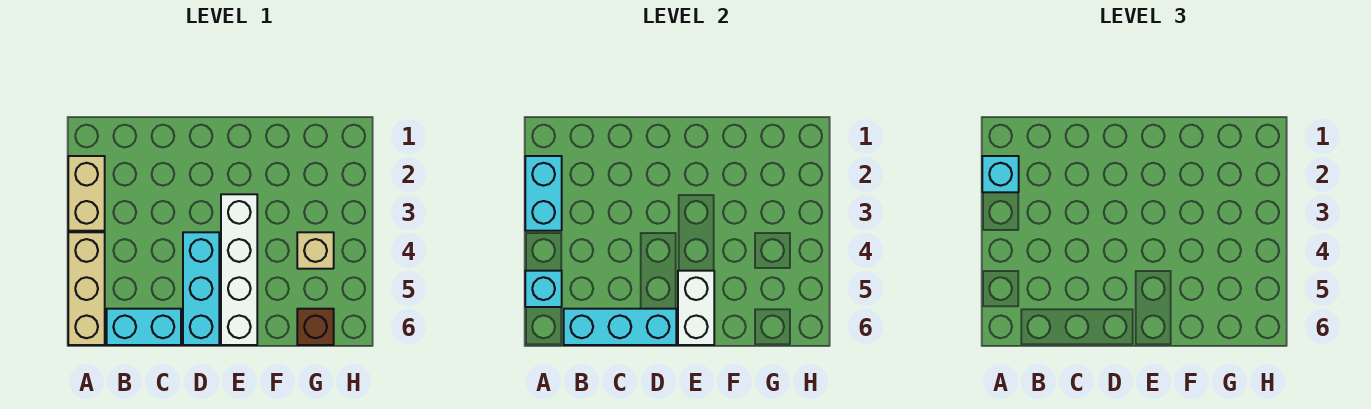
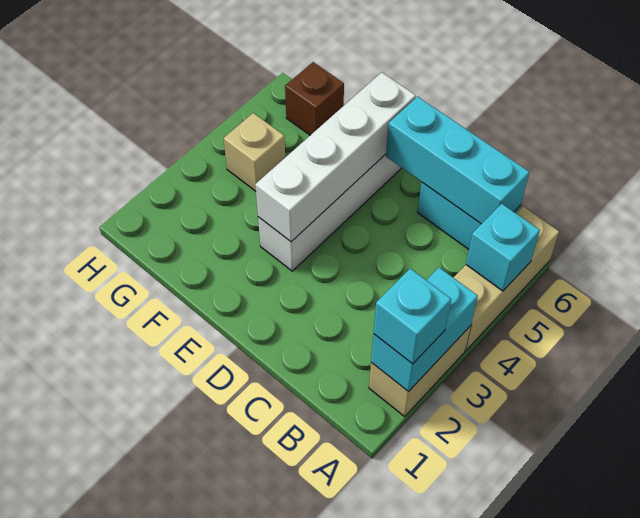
cyan brick D4:D6 level 1 -> none
white brick E5:E6 level 2 -> white brick E3:E6 level 2

